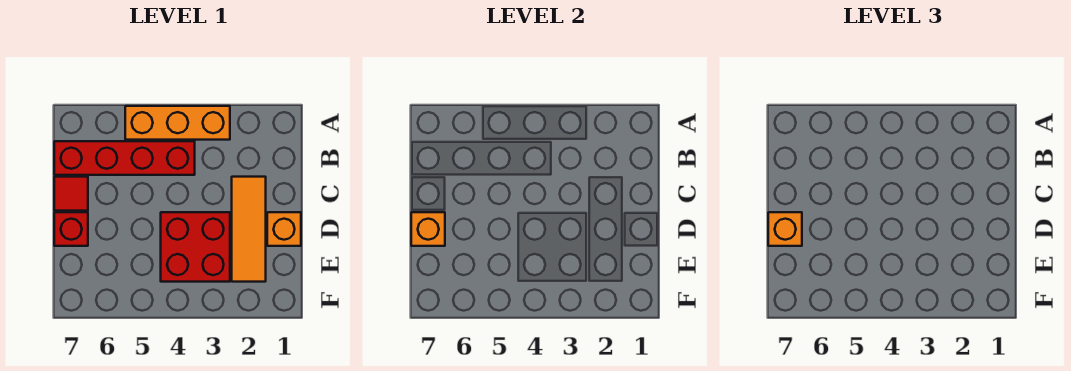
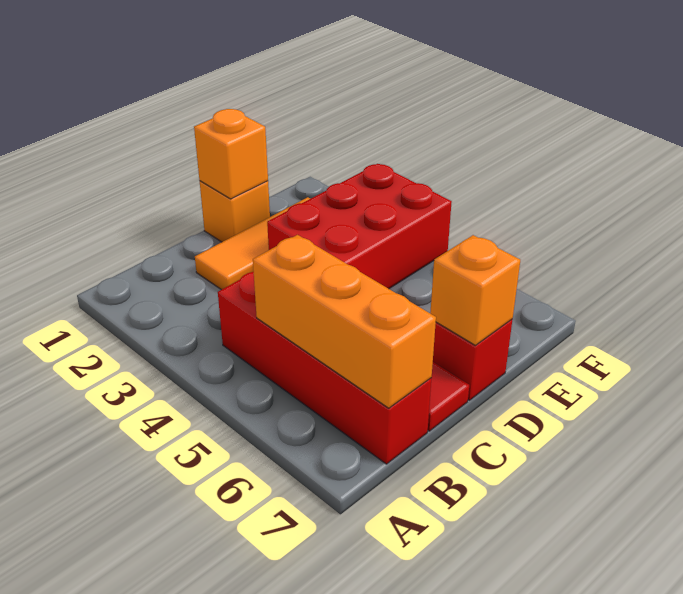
orange brick A3:A5 level 1 -> orange brick B5:B7 level 2
red brick D3:E4 level 1 -> red brick D3:F4 level 1
orange brick D7 level 3 -> orange brick D1 level 2

